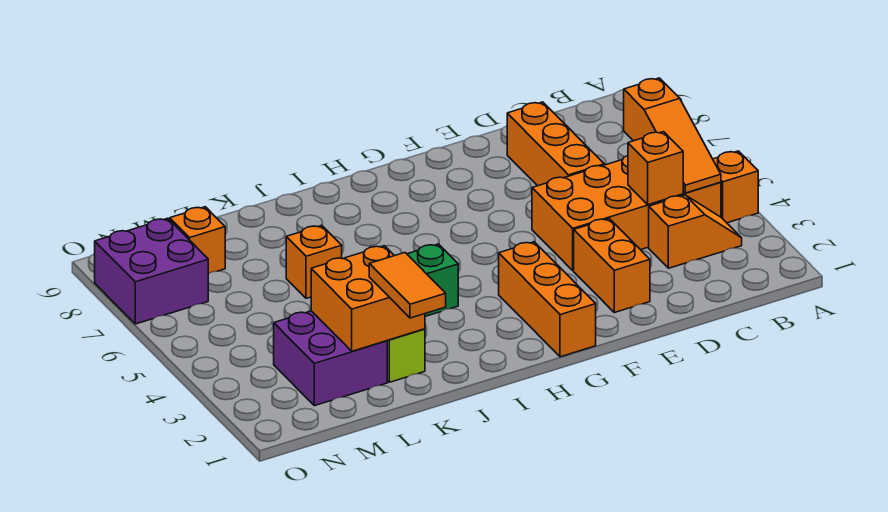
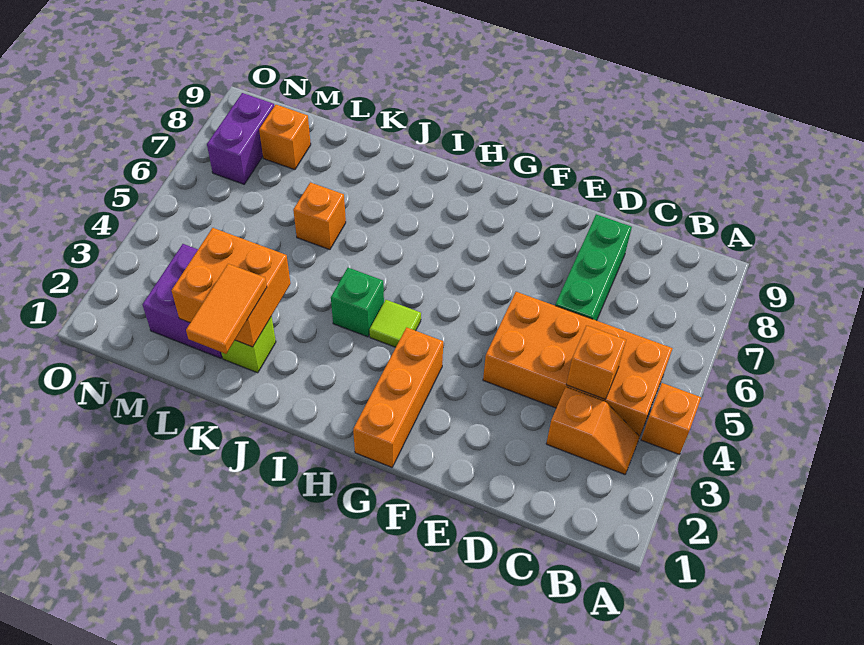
orange slope B4:B6 level 2 top 6 -> none
orange brick D6:D8 level 1 -> green brick D6:D8 level 1
orange brick E2:E3 level 1 -> none
none -> lime tile H4 level 1
purple brick N7:O8 level 1 -> purple brick N7:N8 level 1

